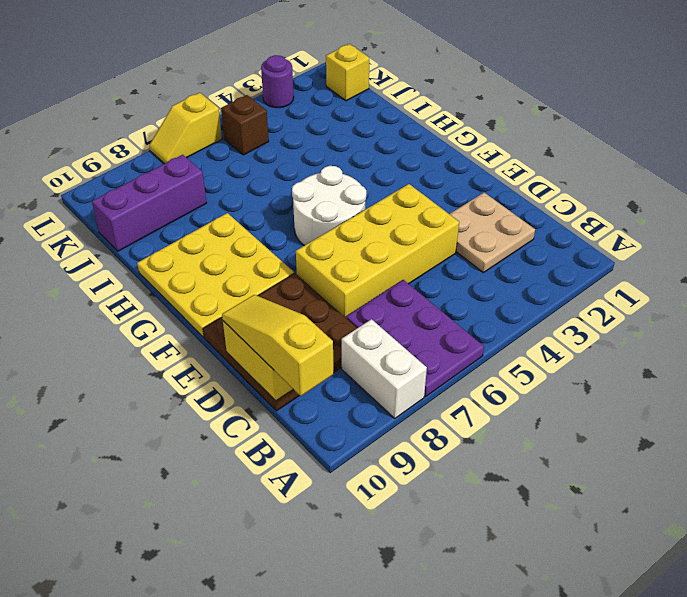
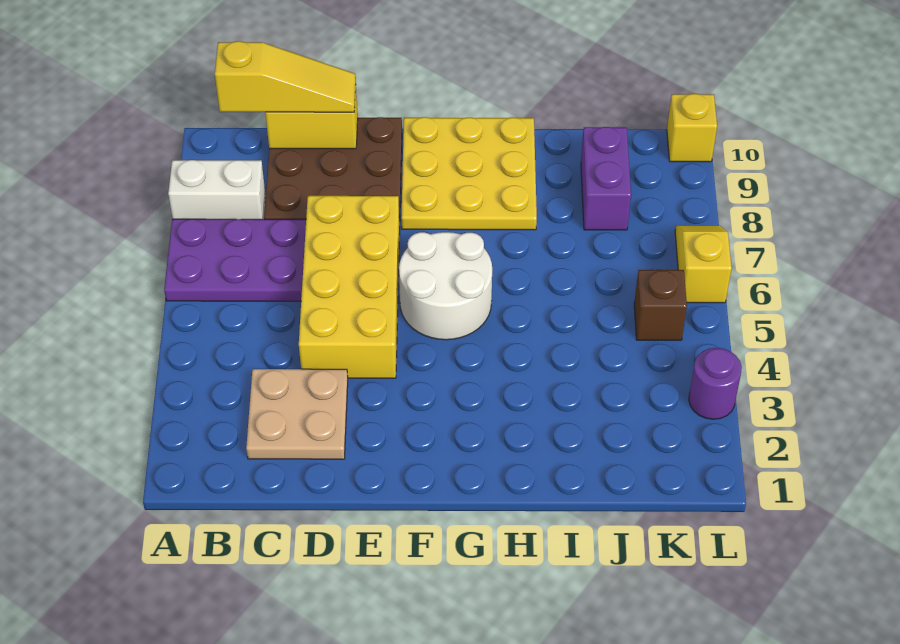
purple brick J8:J10 level 1 -> purple brick J8:J9 level 1
yellow brick K1 level 1 -> yellow brick L10 level 1

